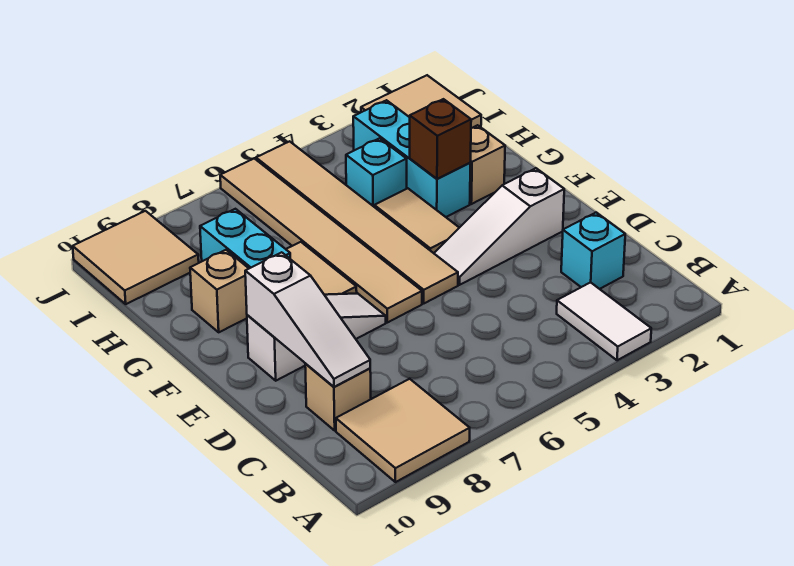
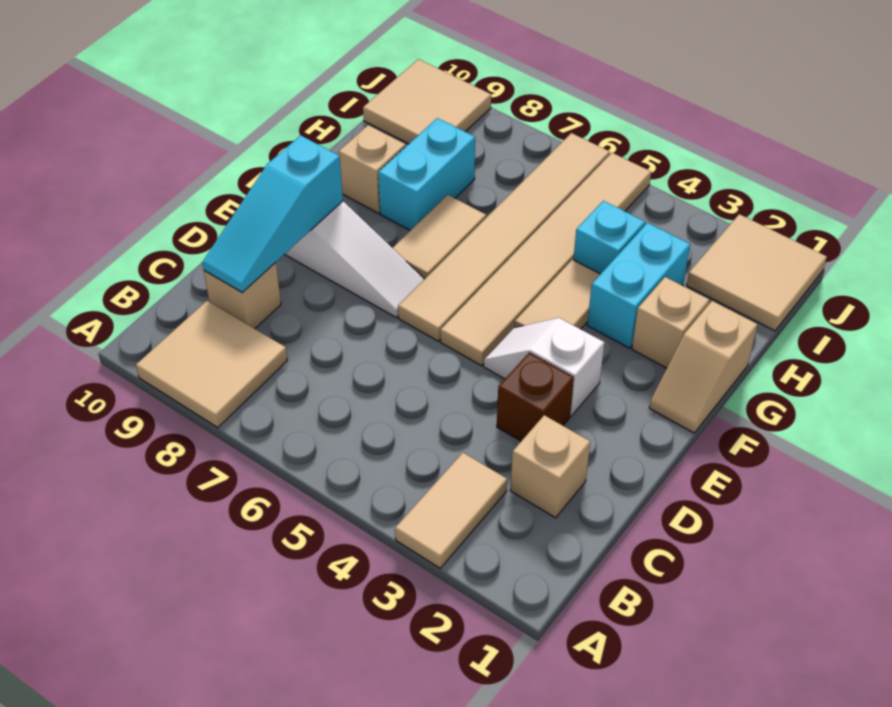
white tile A3:B3 level 1 -> tan tile A3:B3 level 1
cyan brick C2 level 1 -> tan brick C2 level 1
white slope C9:E9 level 2 top E -> cyan slope C9:E9 level 2 top E
white slope E2:E4 level 1 top 2 -> white slope E3:E4 level 1 top 3
none -> tan slope F1:G1 level 1 top G
cyan brick G3:I3 level 1 -> cyan brick G3:H3 level 1
brown brick G3 level 2 -> brown brick D3 level 1

